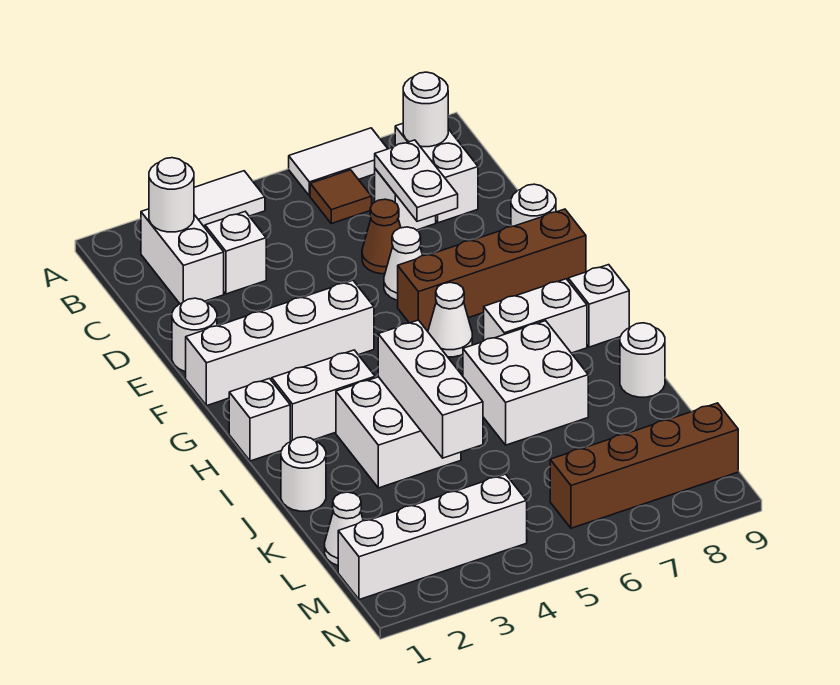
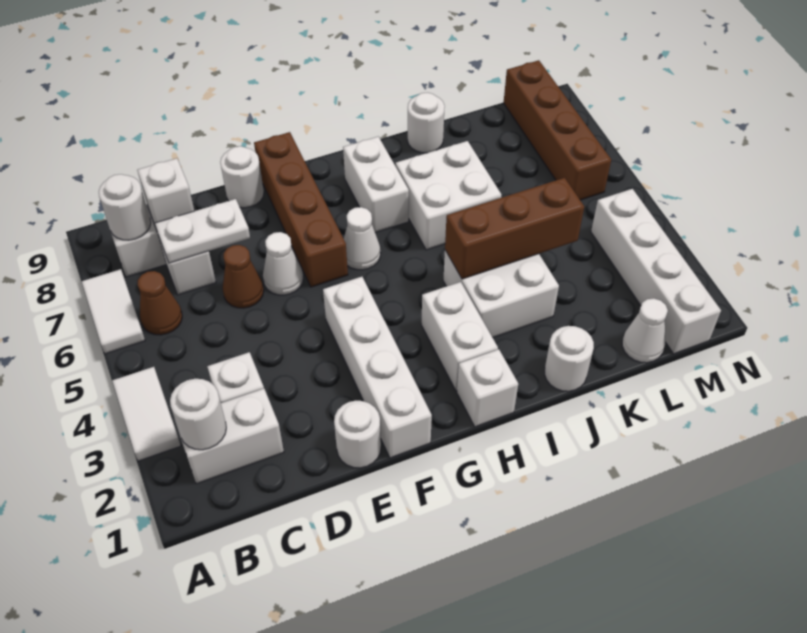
brown tile B6 level 1 -> brown cone B6 level 1
white brick H9 level 1 -> white brick C8 level 2
white brick I4:K4 level 2 -> brown brick I4:K4 level 2

